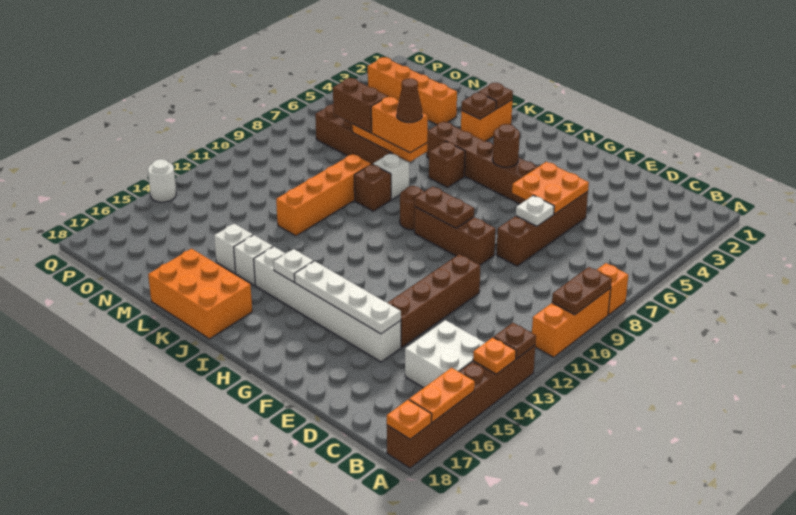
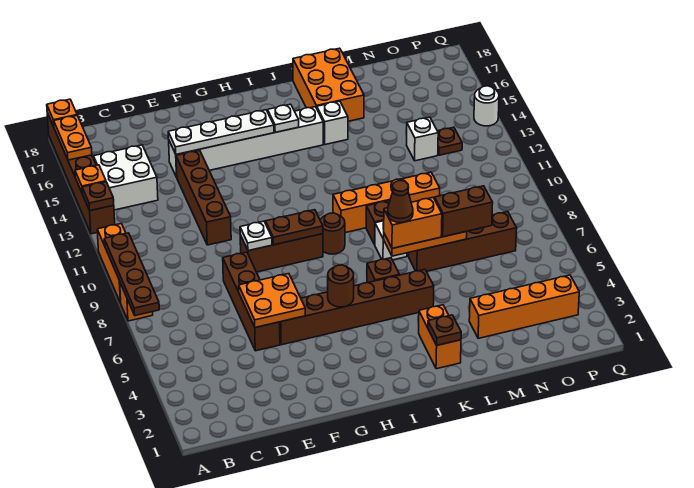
brown plate A9:A10 level 2 -> brown plate A7:A10 level 2
white plate E7 level 2 -> white plate F9 level 2
orange brick J17:L18 level 1 -> orange brick K16:L18 level 1
brown plate K3 level 2 -> brown plate O13 level 1
orange brick L9:L12 level 1 -> orange brick J10:M10 level 1
white brick L15 level 1 -> white brick N13 level 1

